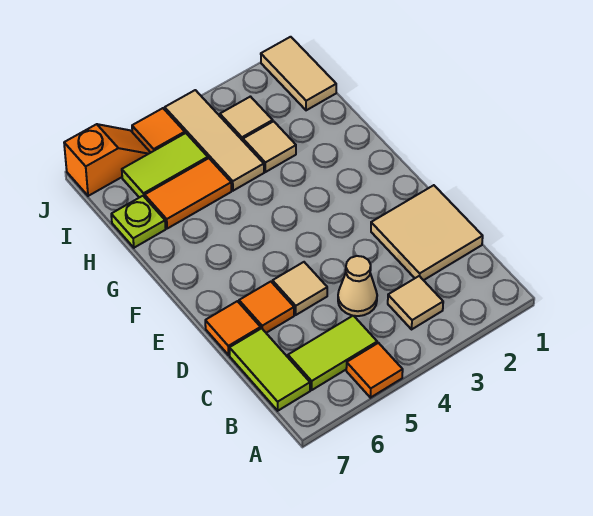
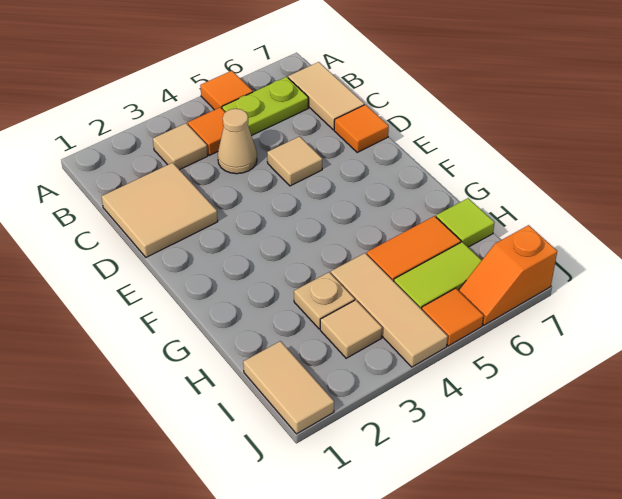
lime tile B5:B6 level 1 -> lime plate B5:B6 level 1
lime tile B7:C7 level 1 -> tan tile B7:C7 level 1
orange tile D6 level 1 -> orange tile B4 level 1
tan tile H3 level 1 -> tan plate H3 level 1
lime plate H7 level 1 -> lime tile H7 level 1

